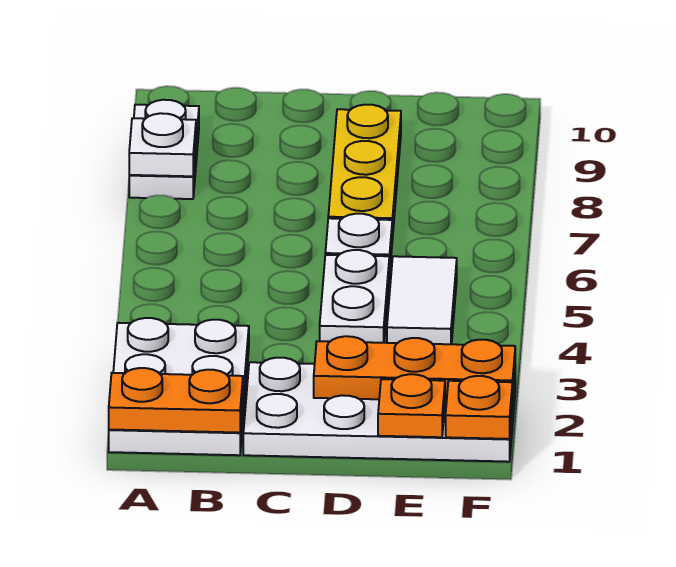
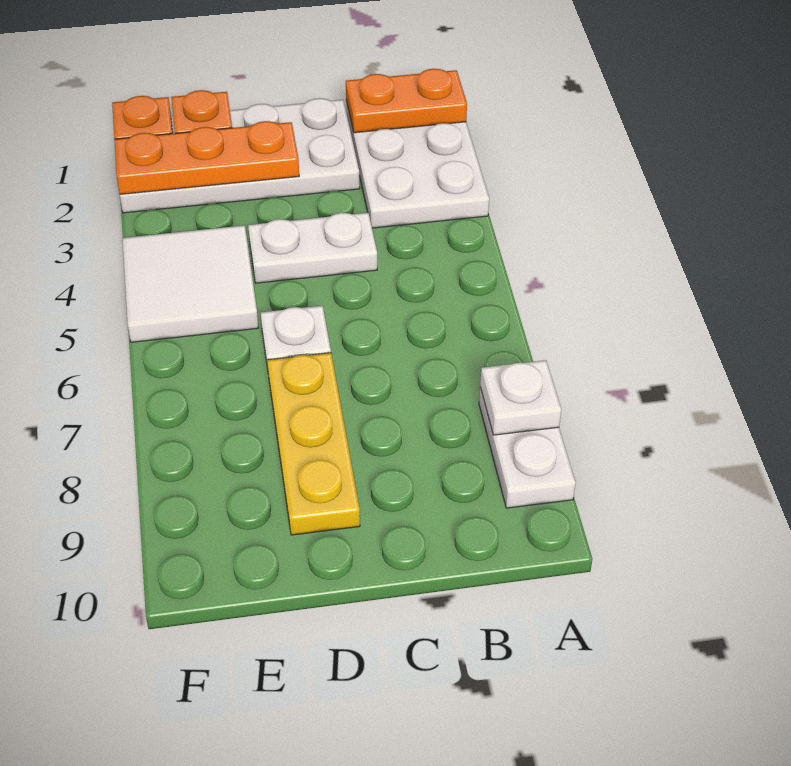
white plate D4:D5 level 1 -> white plate C4:D4 level 1
white tile E4:E5 level 1 -> white tile E4:F5 level 1

